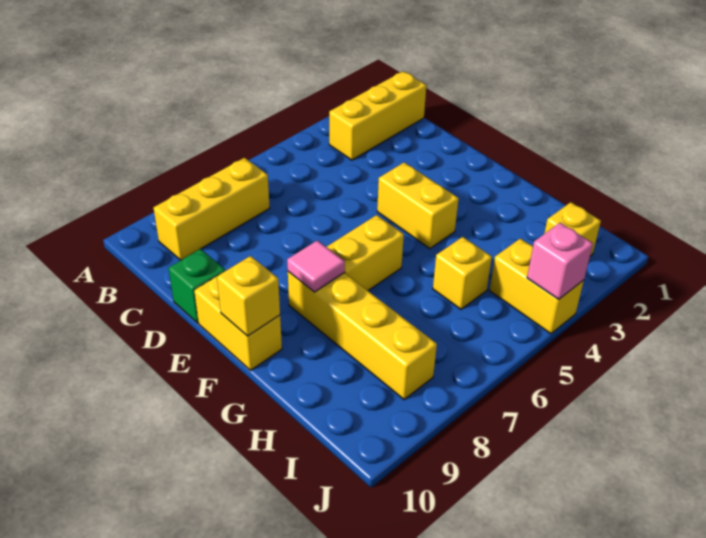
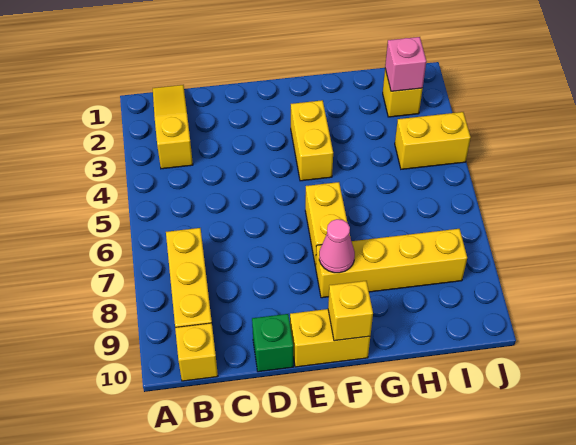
yellow brick B1:B3 level 1 -> yellow slope B1:B3 level 1 top 3
yellow brick E4:F4 level 1 -> yellow brick F3:F4 level 1
pink tile F8 level 2 -> pink cone F8 level 2
yellow brick H5 level 1 -> yellow brick B10 level 1
pink brick J4 level 2 -> pink brick I2 level 2

